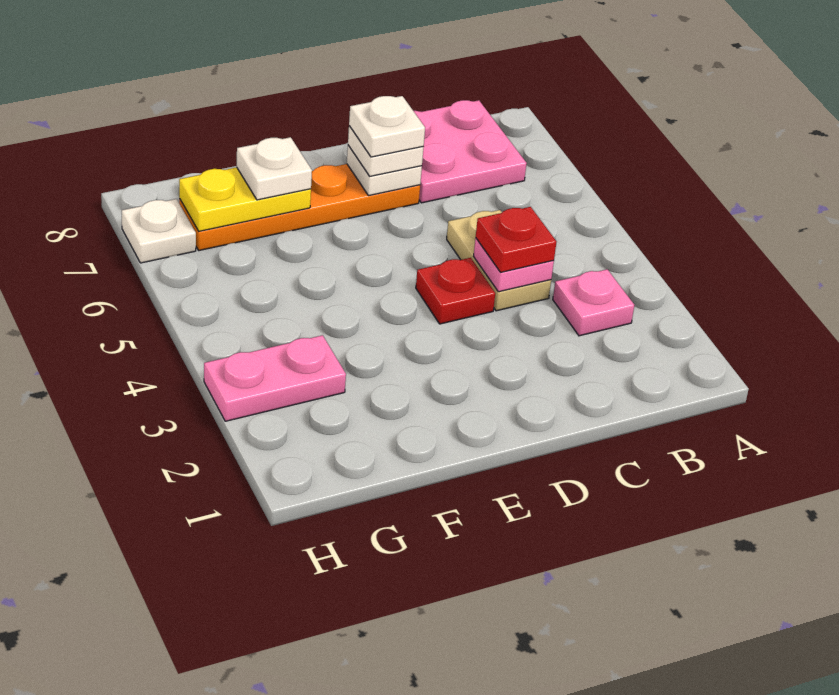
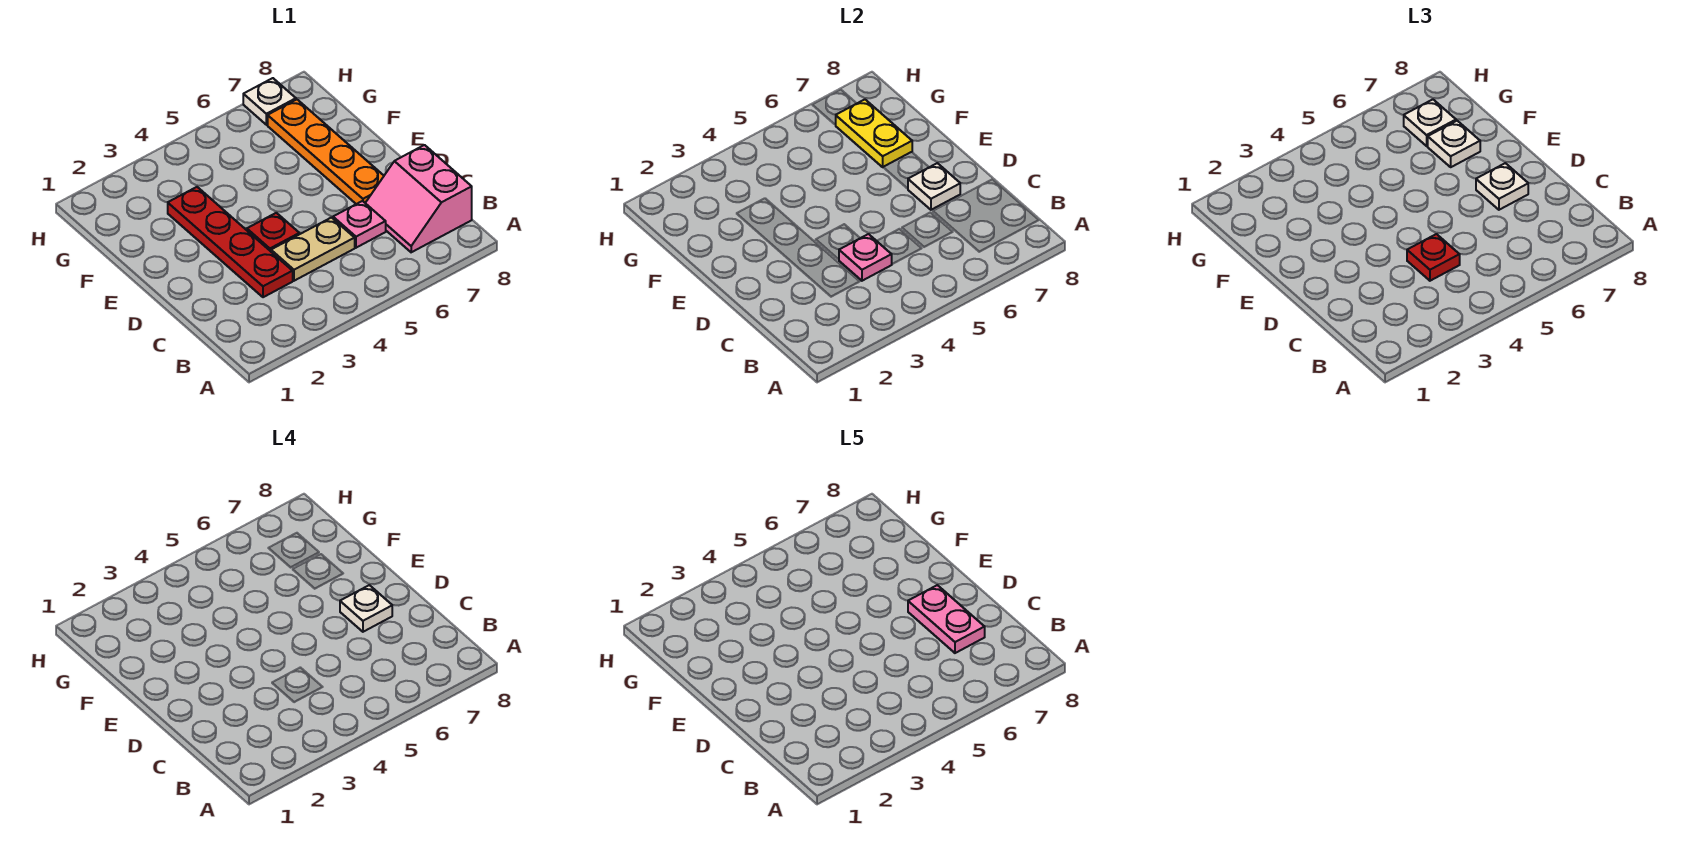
pink plate B3 level 1 -> pink plate C6 level 1
pink plate B7:C8 level 1 -> pink slope B7:C8 level 1 top 8
none -> red plate C3:F3 level 1
pink plate G3:H3 level 1 -> pink plate C7:D7 level 5
none -> white plate G7 level 3

